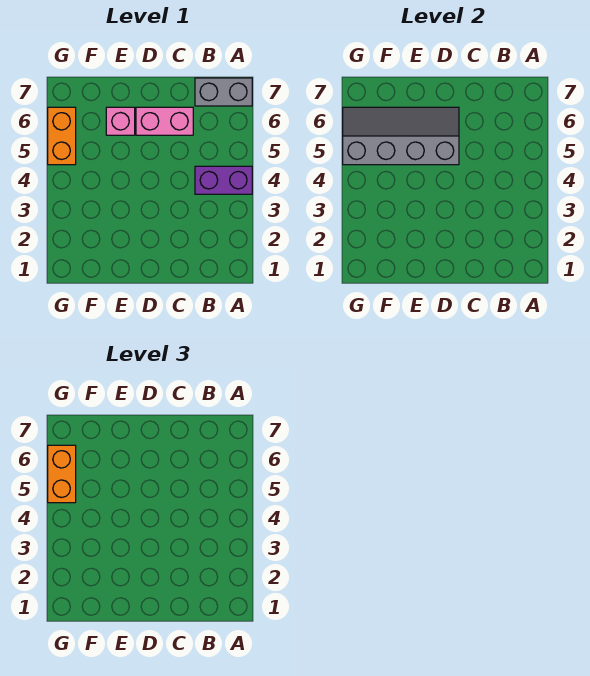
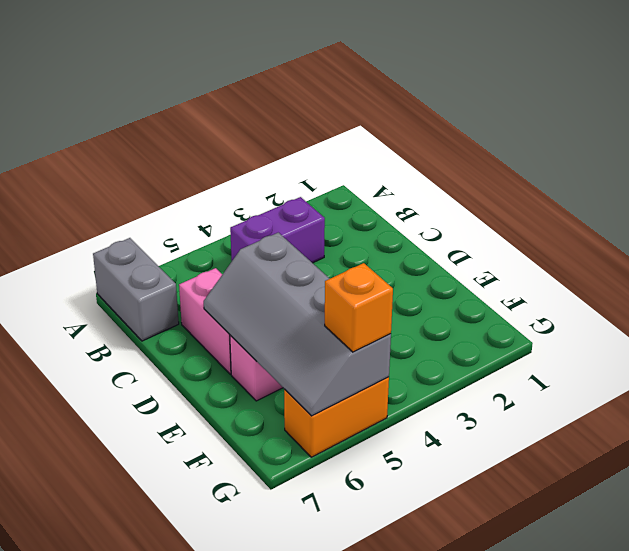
purple brick A4:B4 level 1 -> purple brick B3:B4 level 1
orange brick G5:G6 level 3 -> orange brick G5 level 3

